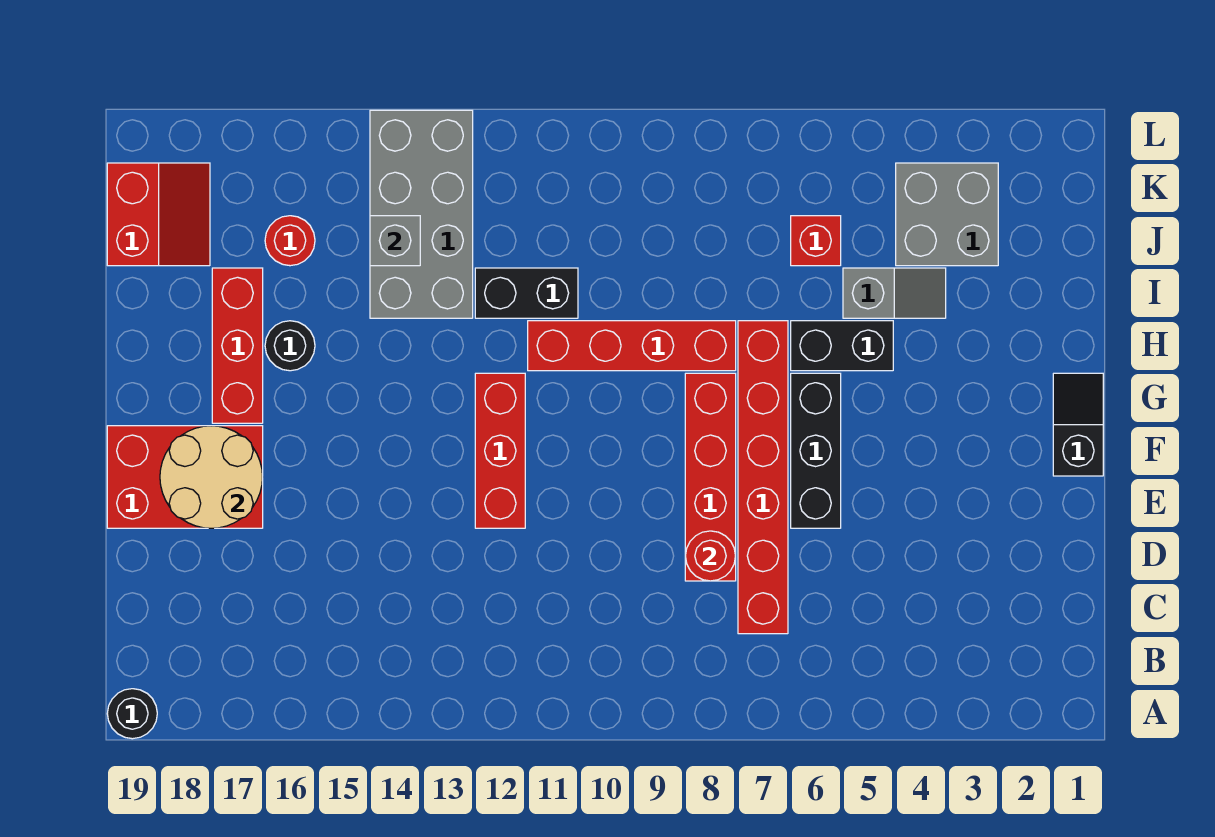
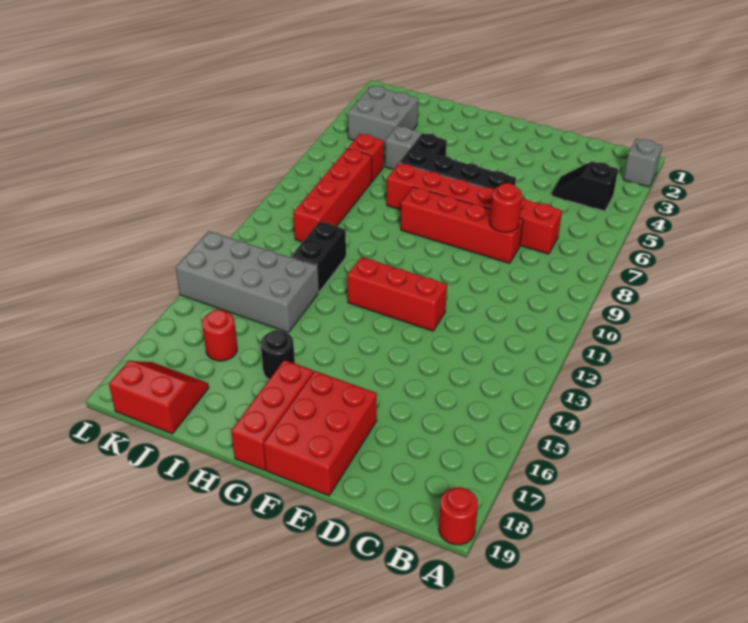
black round brick A19 level 1 -> red round brick A19 level 1
tan round brick E17:F18 level 2 -> none
black slope F1:G1 level 1 top F -> black slope B4:C4 level 1 top B
red brick G17:I17 level 1 -> red brick G17:G19 level 1
red brick H8:H11 level 1 -> red brick J7:J10 level 1
grey brick J14 level 2 -> grey brick A2 level 1

